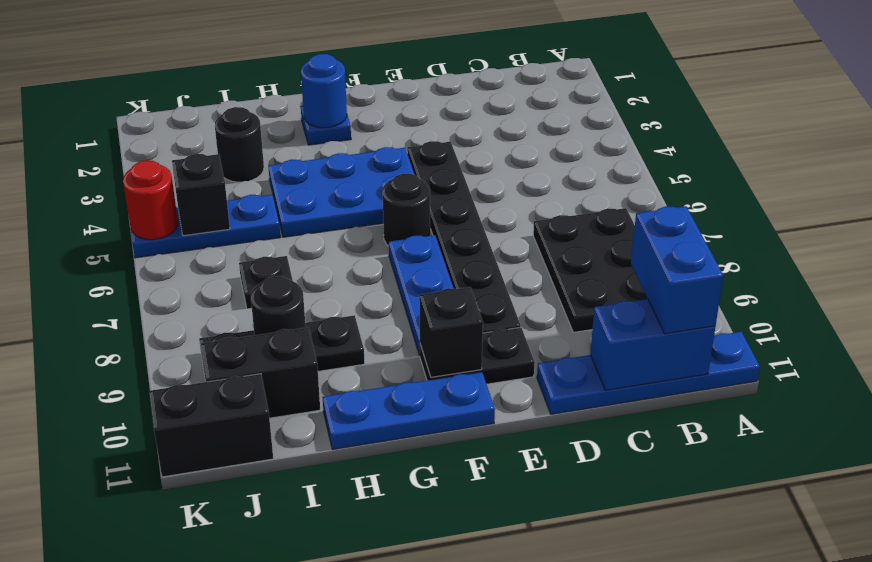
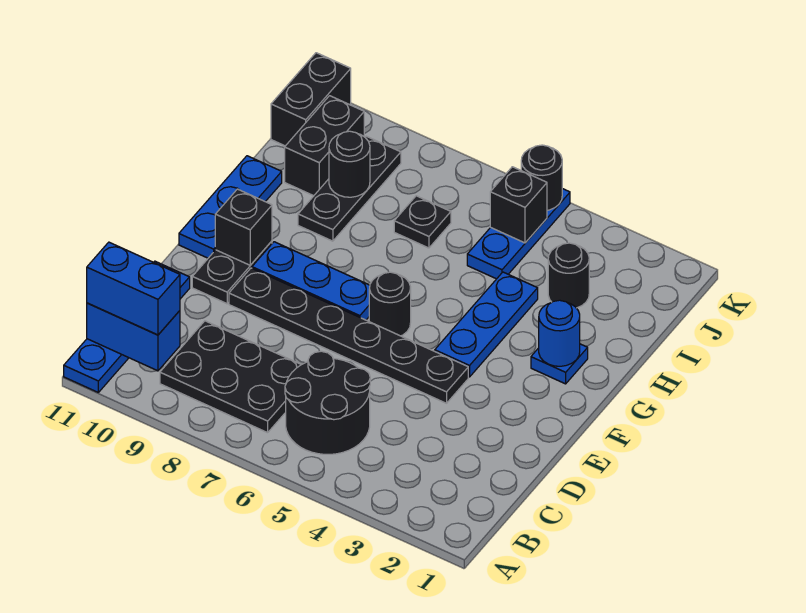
none -> black round brick B5:C6 level 1
blue brick B11:C11 level 2 -> blue brick B10:B11 level 2
blue plate F4:H5 level 1 -> blue plate F4:H4 level 1
red round brick K5 level 2 -> black round brick K5 level 2

